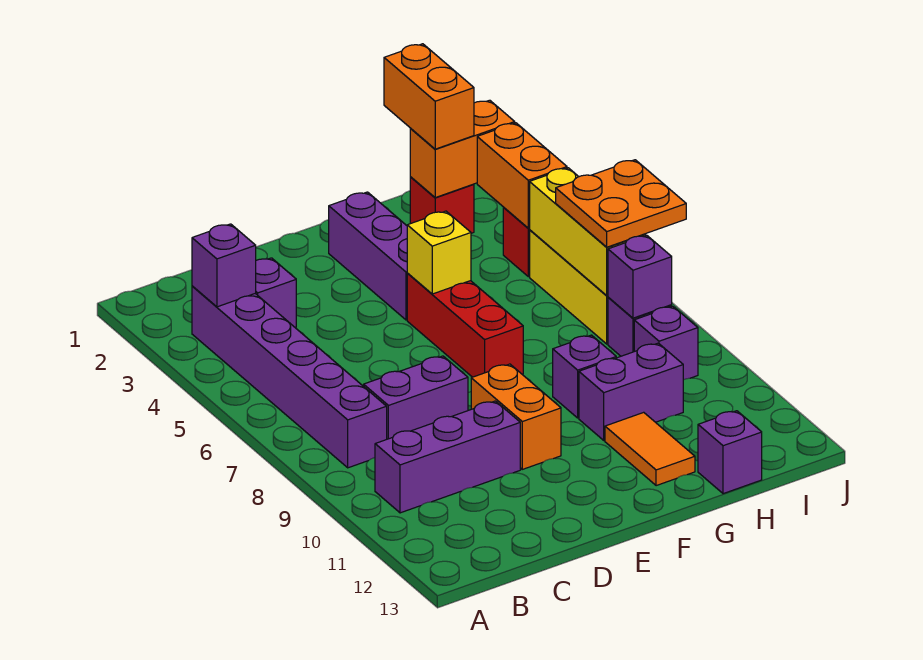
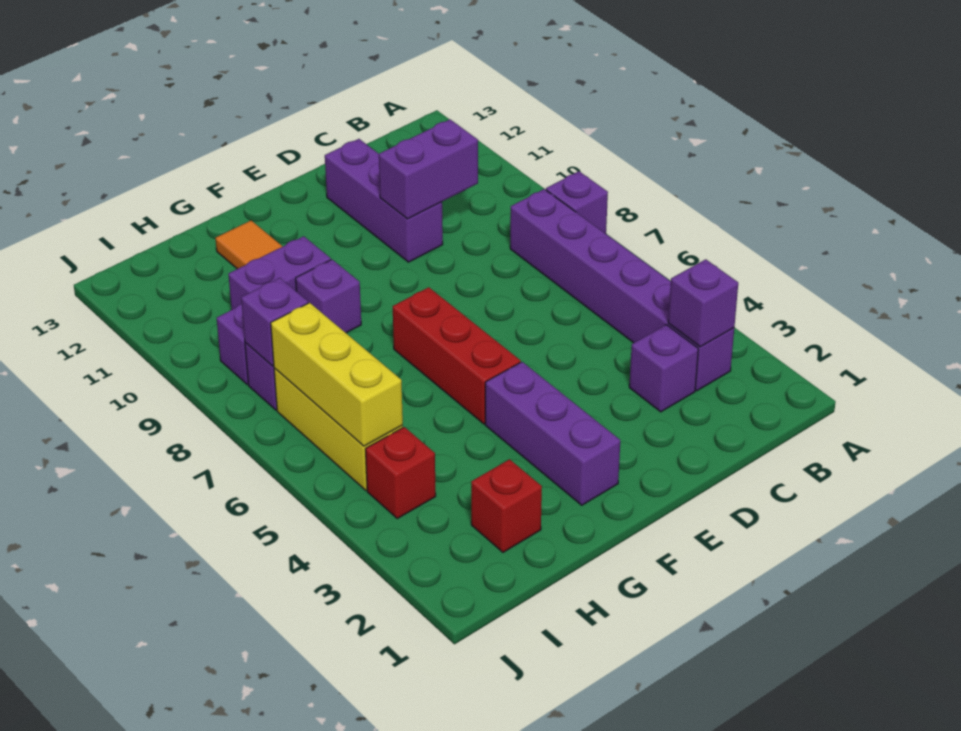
purple brick B10:D10 level 1 -> purple brick D10:D12 level 1
purple brick C8:D8 level 1 -> purple brick C10:D10 level 2
orange brick E9:E10 level 1 -> none
yellow brick F5 level 2 -> none
orange brick H1:H2 level 3 -> none
orange brick H2:I2 level 2 -> none
purple brick H13 level 1 -> purple brick A8 level 1
orange brick I3:I4 level 2 -> none
orange plate I6:J7 level 3 -> none

